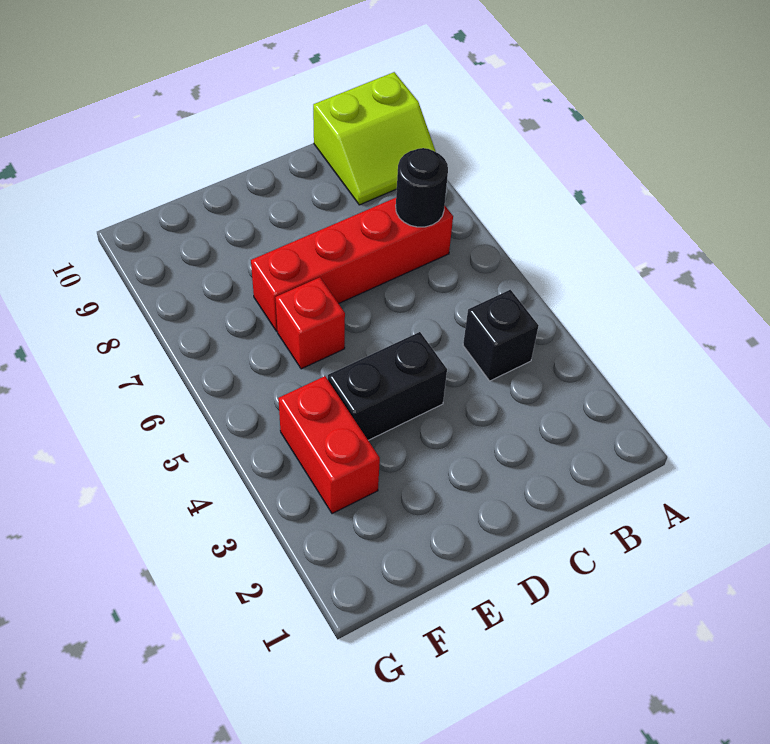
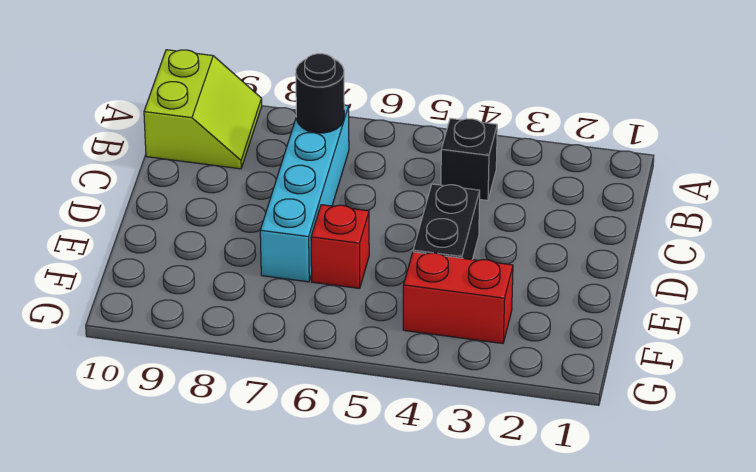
red brick B7:E7 level 1 -> cyan brick B7:E7 level 1

